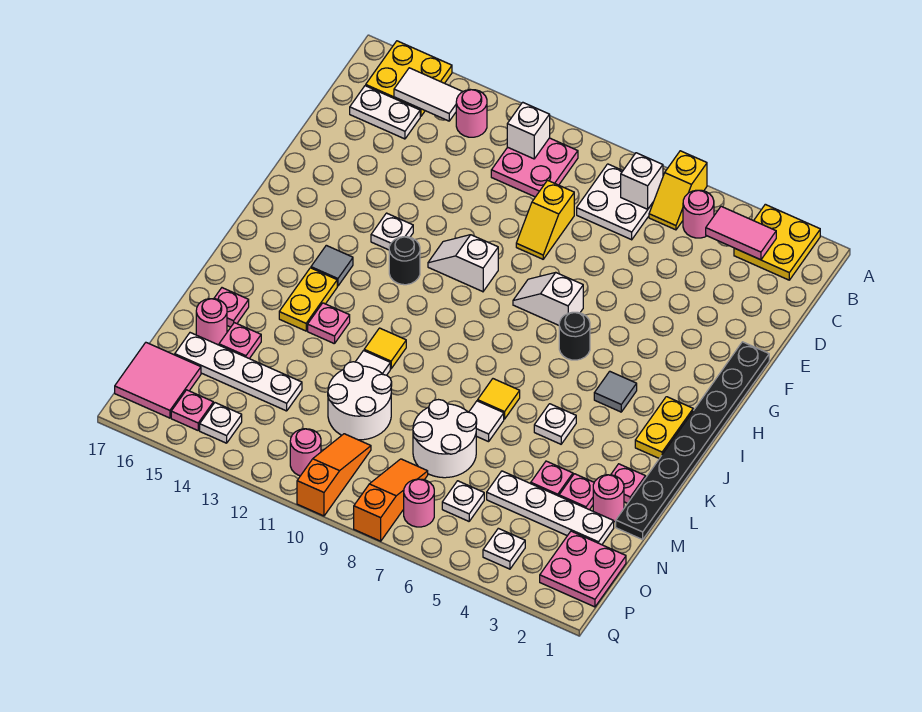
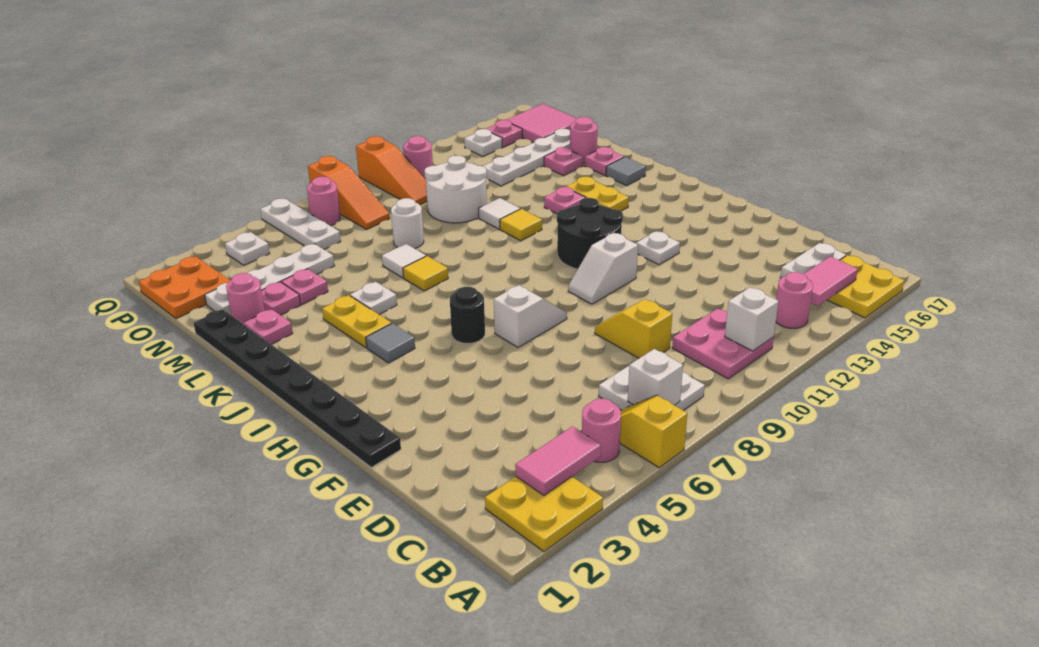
white tile B14:B15 level 2 -> pink tile B14:B15 level 2
white slope G10:G11 level 1 top 10 -> white slope G10:G11 level 1 top 11
black round brick H12 level 1 -> black round brick H11:I12 level 1
yellow plate I2:J2 level 1 -> yellow plate J4:K4 level 1
grey tile I14 level 1 -> grey tile K16 level 1
white round brick M7:N8 level 1 -> white round brick M8 level 1
pink plate O1:P2 level 1 -> orange plate O1:P2 level 1
white plate O6 level 1 -> white plate O6:Q6 level 1

